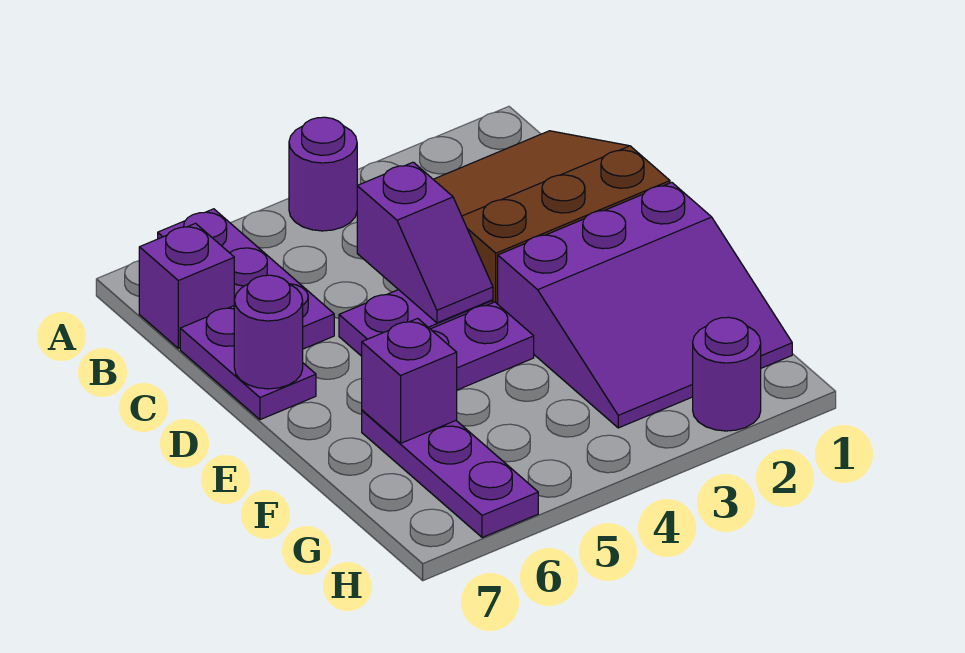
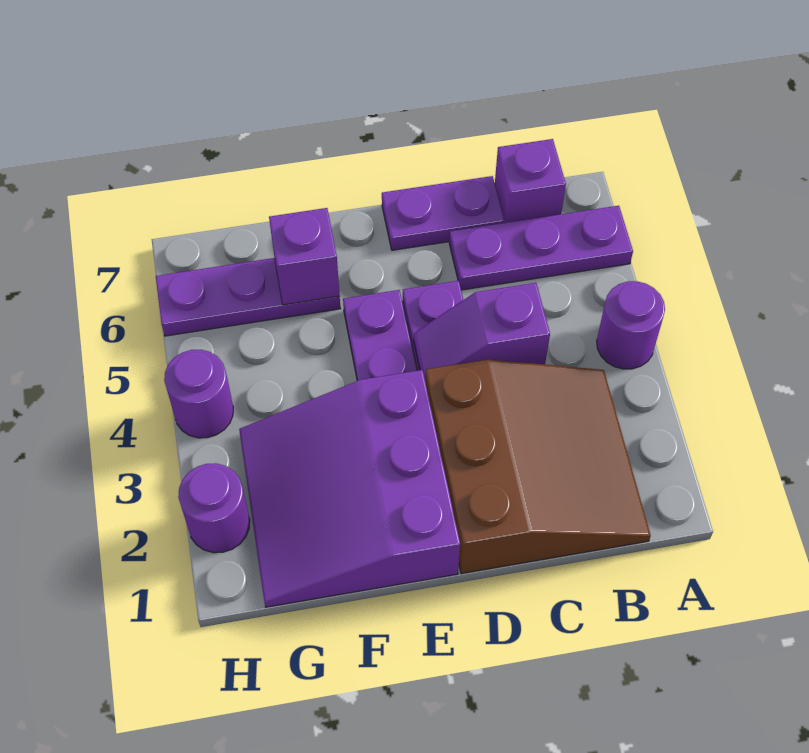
purple round brick D7 level 2 -> purple round brick H4 level 1

